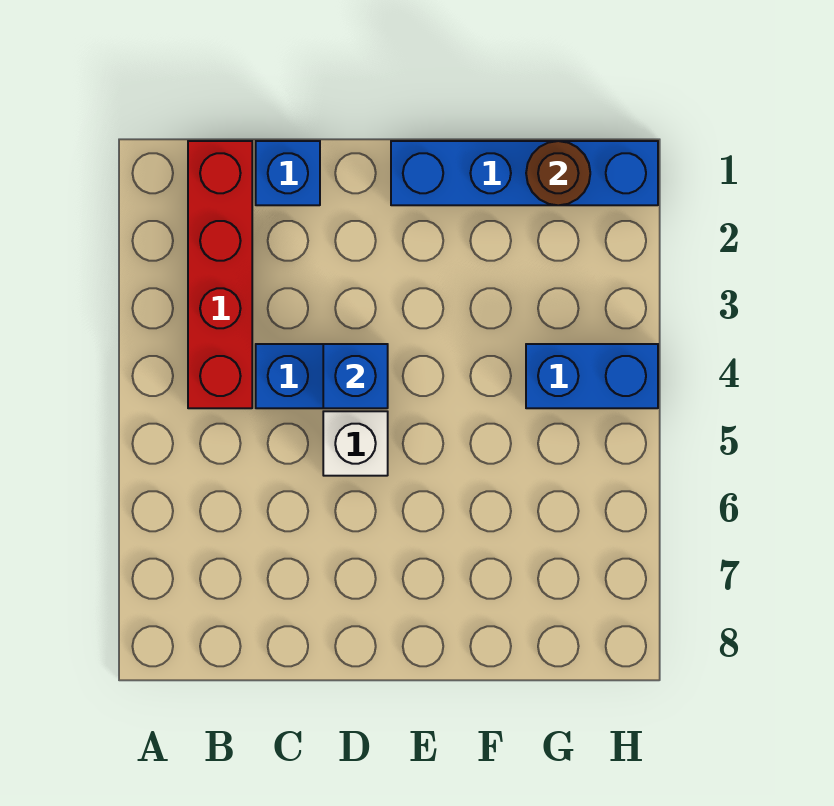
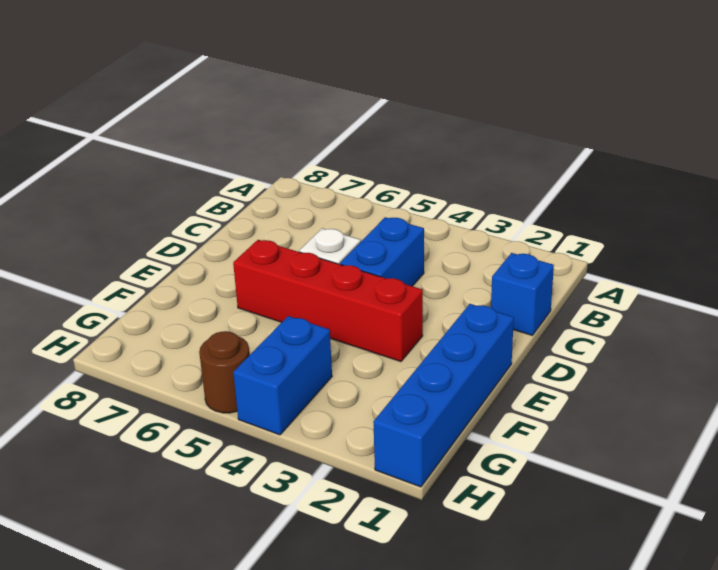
red brick B1:B4 level 1 -> red brick E3:E6 level 1
blue brick D4 level 2 -> none
brown round brick G1 level 2 -> brown round brick H5 level 1

